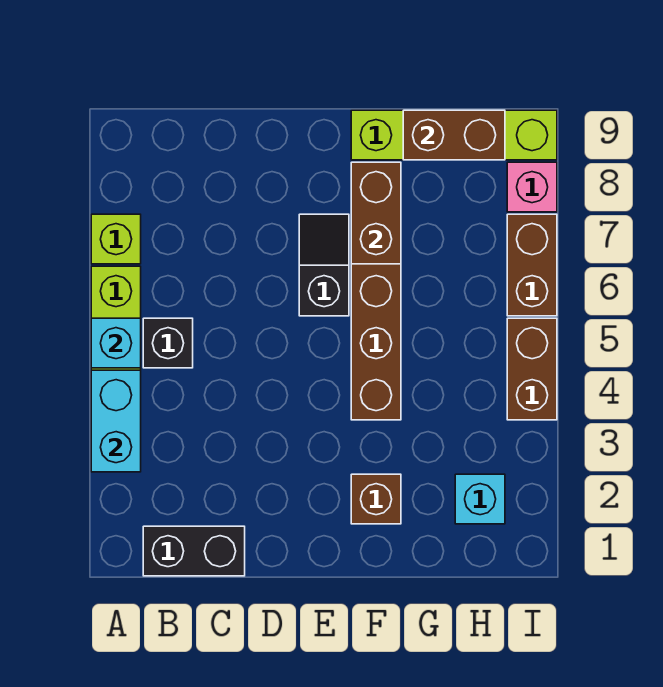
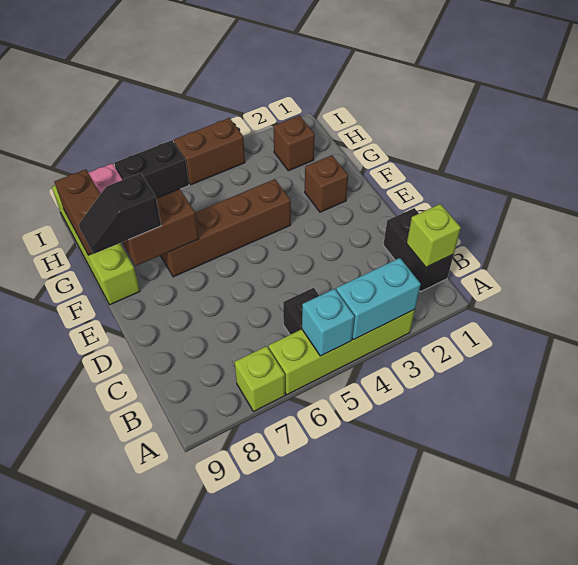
none -> lime brick B1 level 2
black slope E6:E7 level 1 top 6 -> black slope F8:F9 level 3 top 8
cyan brick H2 level 1 -> brown brick H2 level 1
brown brick I6:I7 level 1 -> black brick I6:I7 level 1

